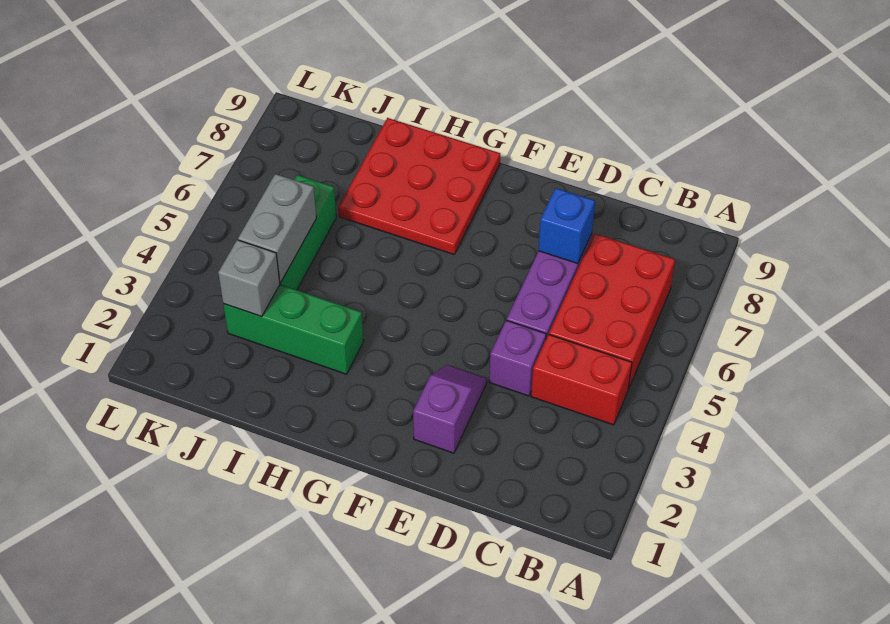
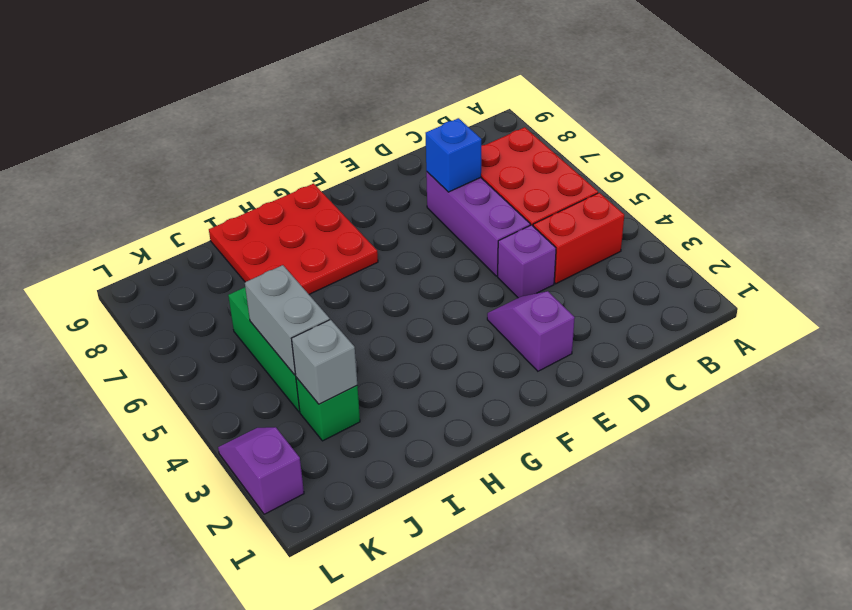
green brick H3:J3 level 1 -> green brick J3 level 1
none -> purple slope L2:L3 level 1 top 2

